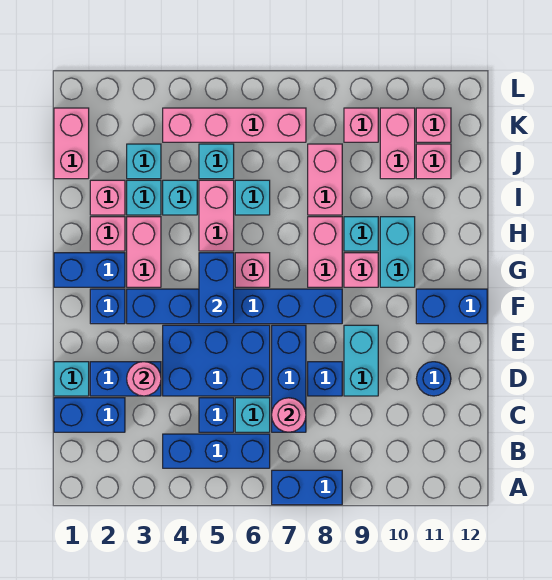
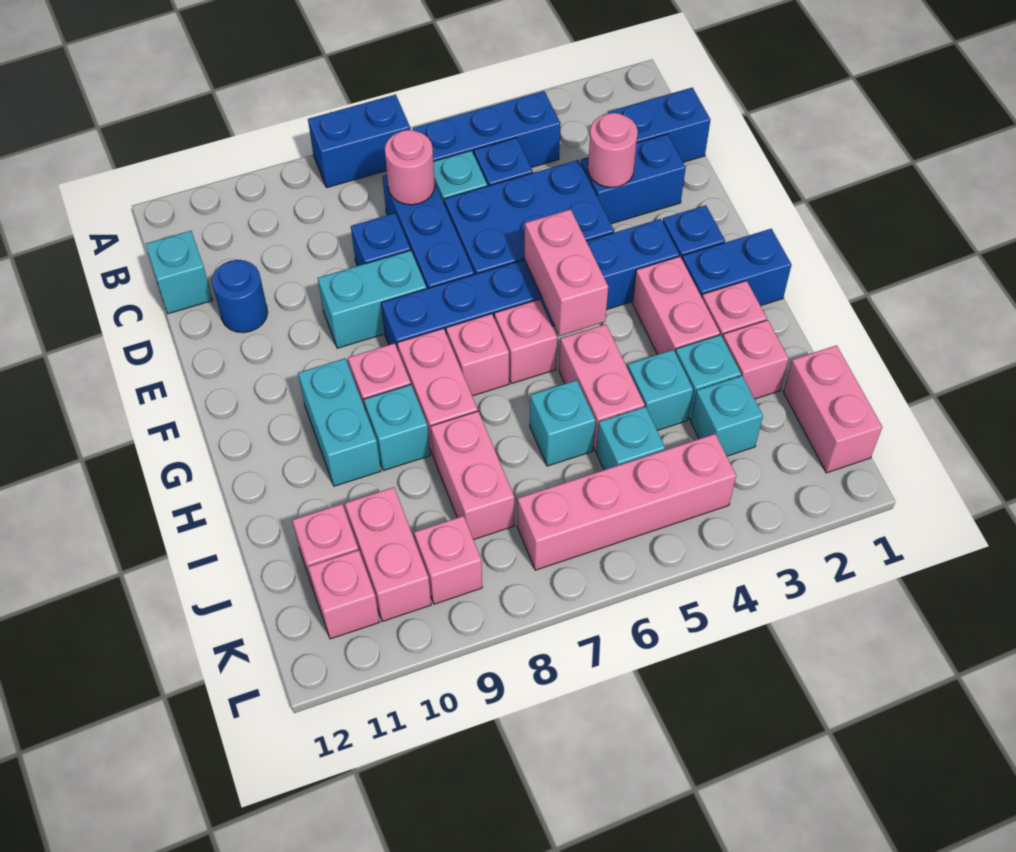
cyan brick D1 level 1 -> cyan brick C12 level 1
cyan brick D9:E9 level 1 -> cyan brick E8:E9 level 1
blue brick F5:G5 level 2 -> pink brick F5:G5 level 2
blue brick F11:F12 level 1 -> none
none -> pink brick G7 level 1

